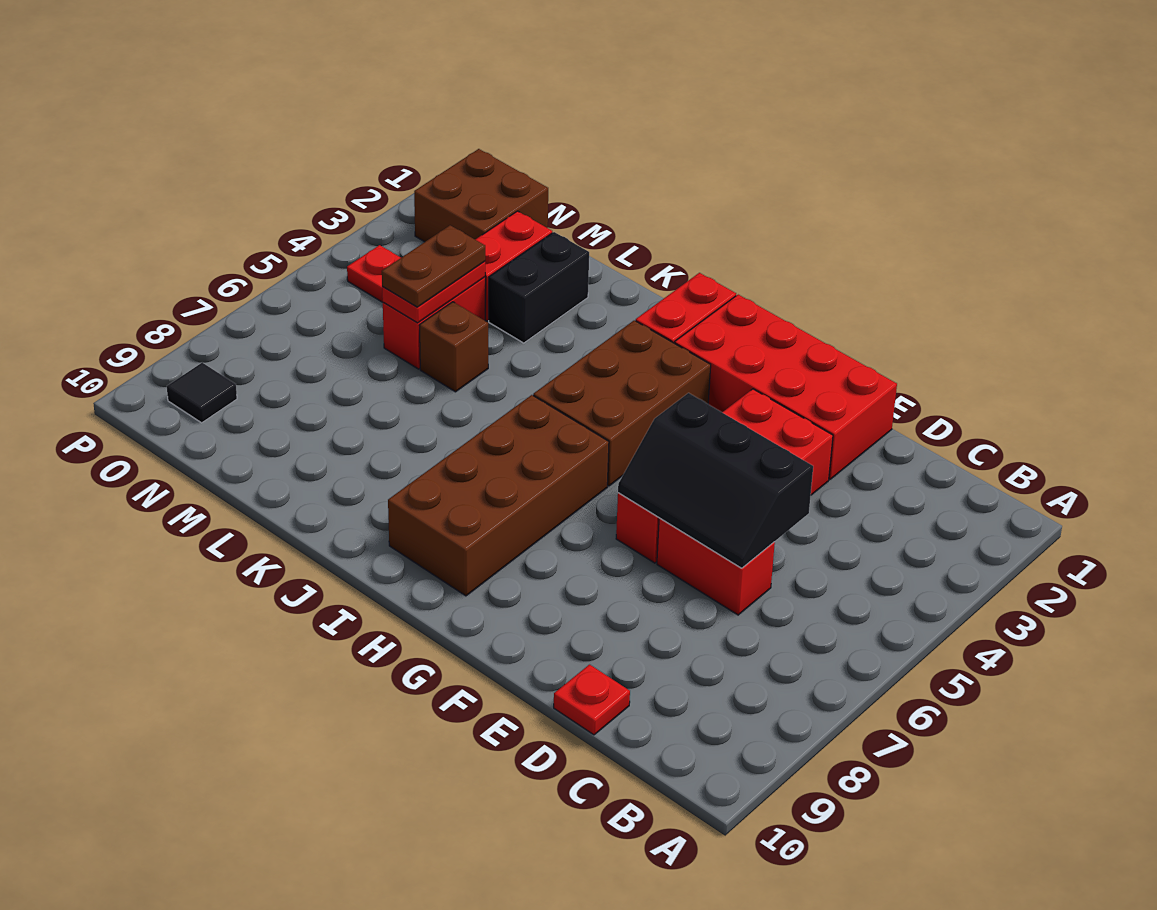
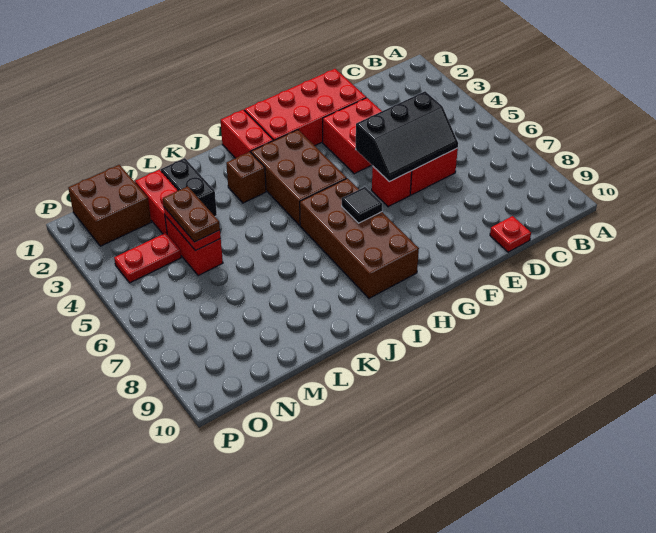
brown brick L5 level 1 -> brown brick J3 level 1
black tile O9 level 1 -> black tile H7 level 2

